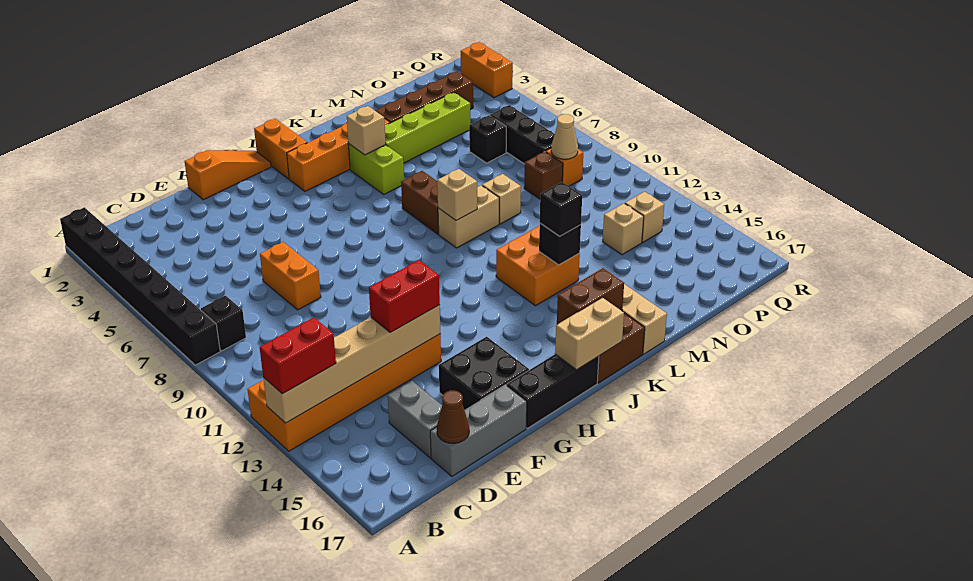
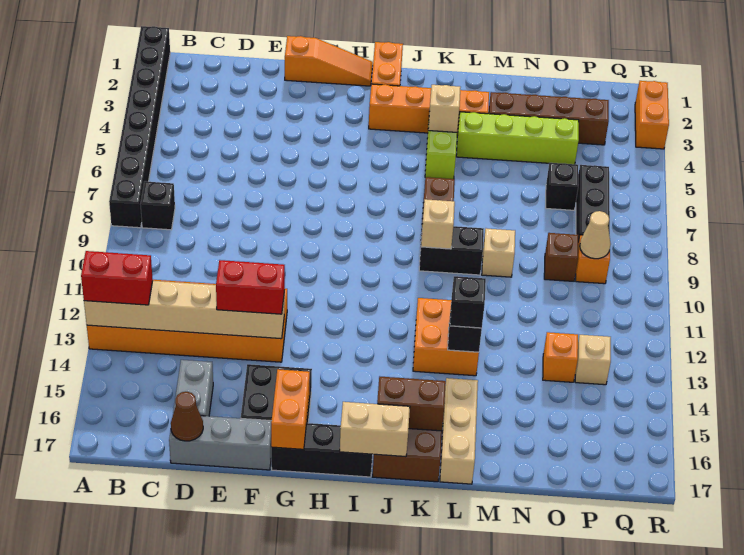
orange brick E7:E8 level 1 -> orange brick G16:G17 level 2
tan brick K9:L9 level 1 -> black brick K9:L9 level 1
tan brick O13 level 1 -> orange brick O13 level 1

